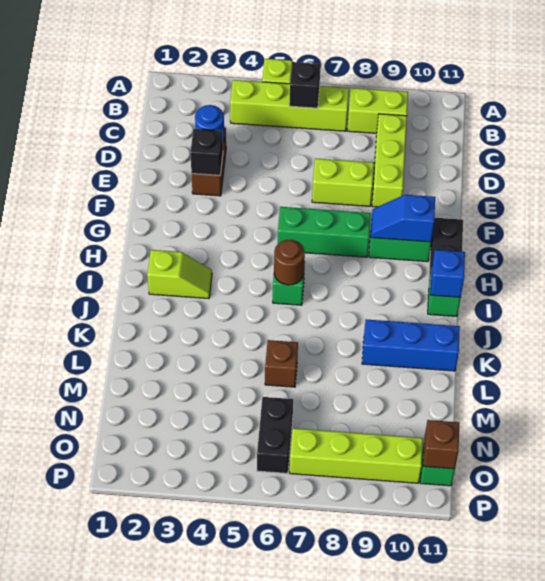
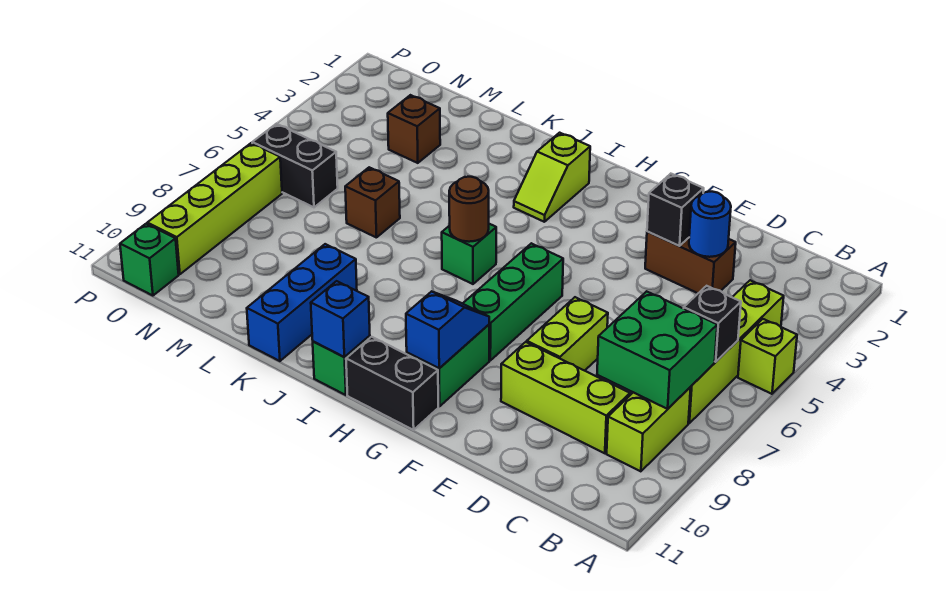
none -> green brick B7:C8 level 2
brown brick O11 level 2 -> brown brick M3 level 1

